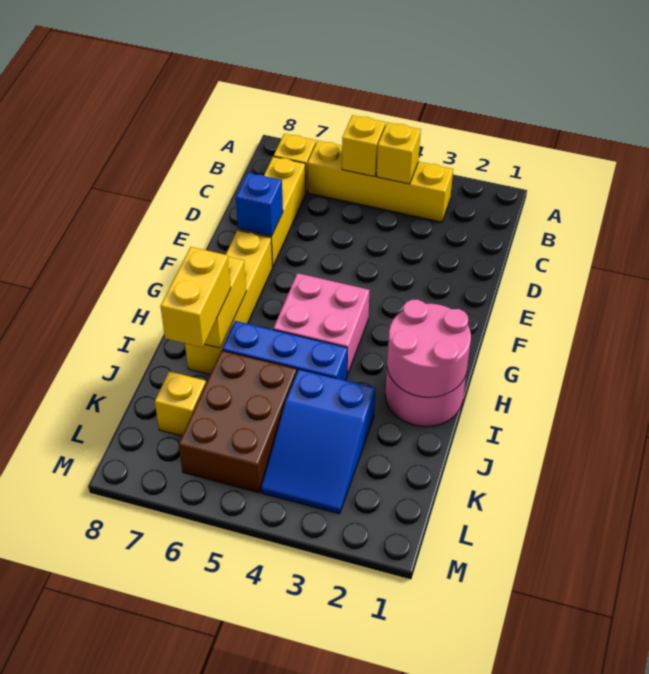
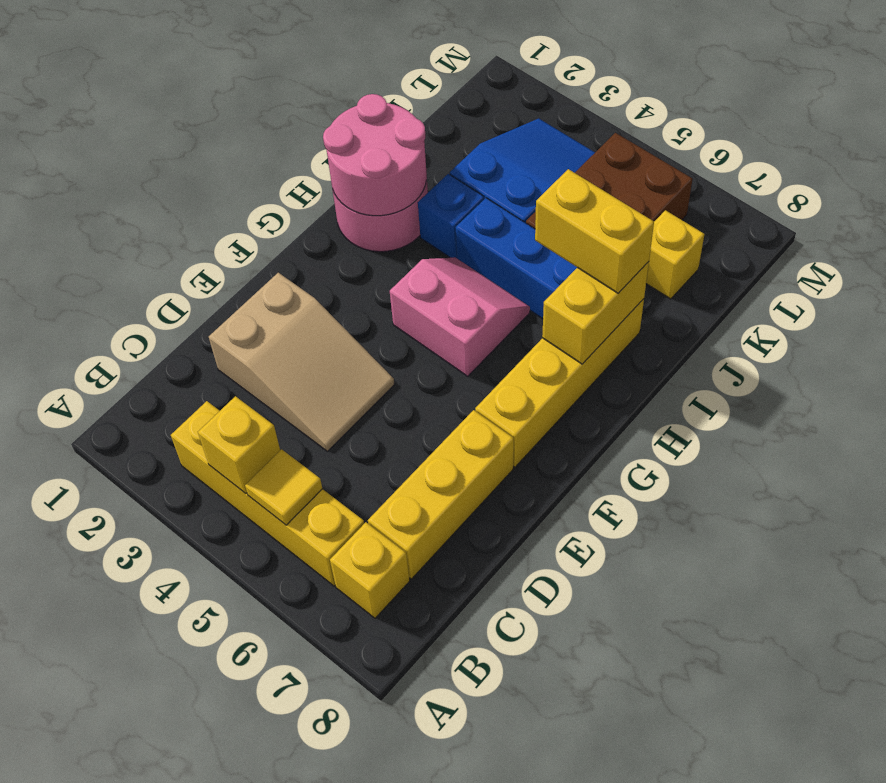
yellow brick B5 level 2 -> yellow tile B5 level 2
none -> tan slope D2:E4 level 1 top 2
blue brick E7 level 2 -> blue brick I3 level 1
pink brick G4:H5 level 1 -> pink slope G4:H5 level 1 top G
yellow brick I7:J7 level 3 -> yellow brick I6:I7 level 3

